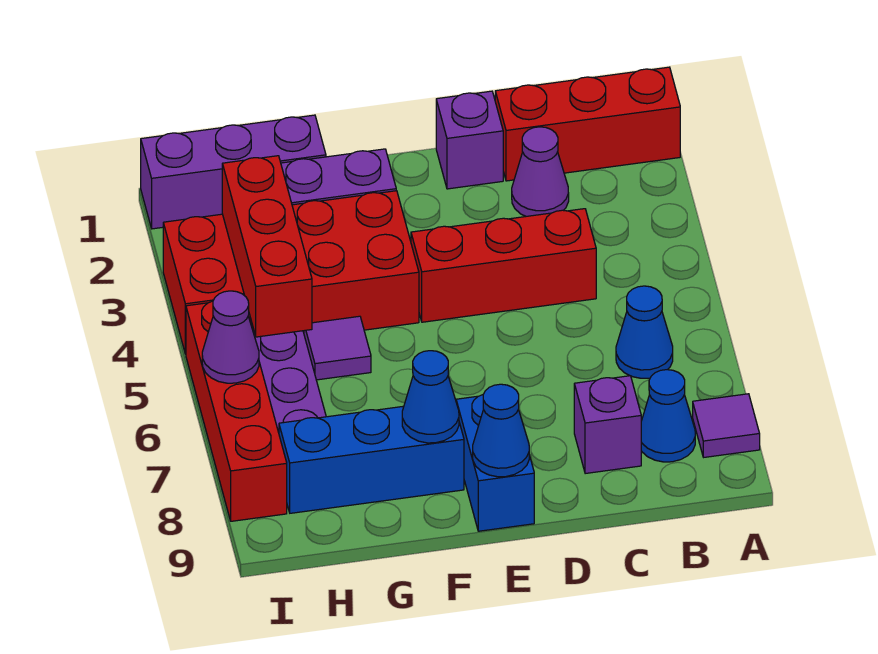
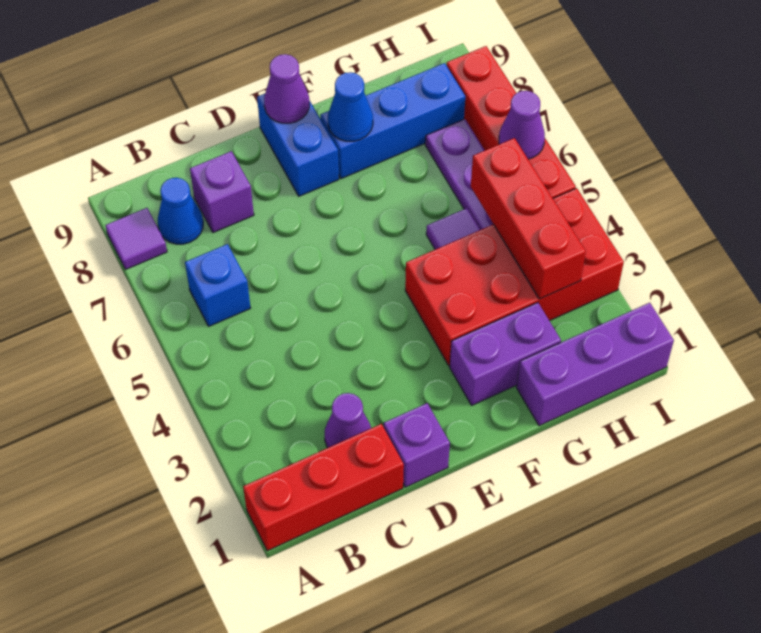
blue cone B6 level 1 -> blue brick B6 level 1
red brick C4:E4 level 1 -> none
blue cone E9 level 2 -> purple cone E9 level 2

